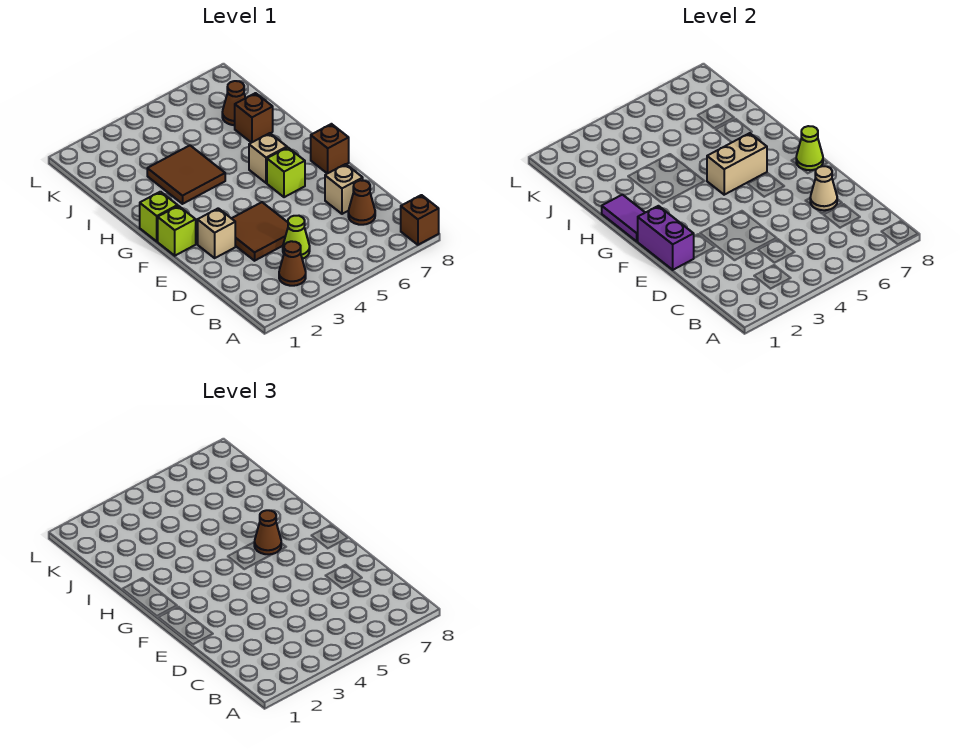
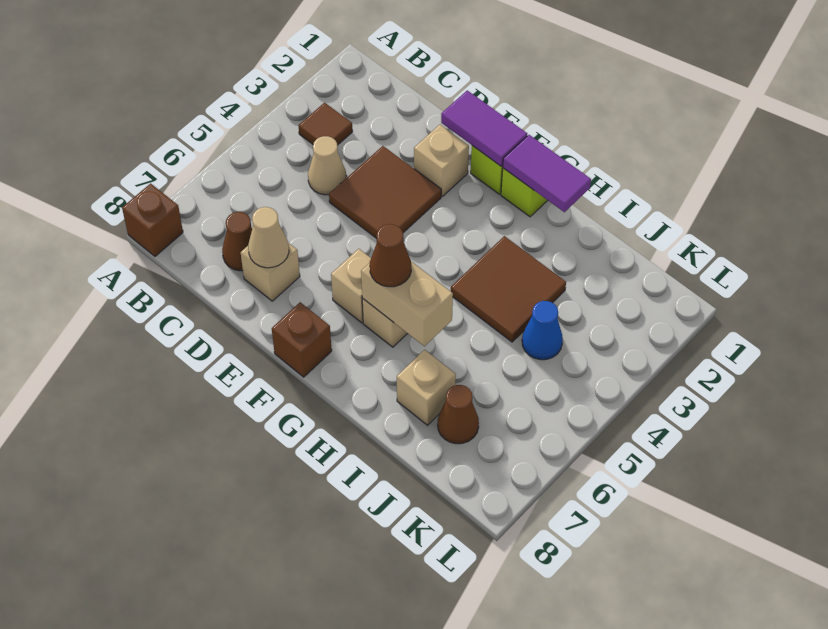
brown cone B3 level 1 -> brown tile B3 level 1
lime cone C4 level 1 -> tan cone C4 level 1
purple brick E1:F1 level 2 -> purple tile E1:F1 level 2
lime brick F6 level 1 -> tan brick F6 level 1
lime cone F8 level 2 -> none
tan brick G5:G6 level 2 -> tan brick G6:H6 level 2
brown brick I7 level 1 -> tan brick I7 level 1
none -> blue cone J4 level 1

